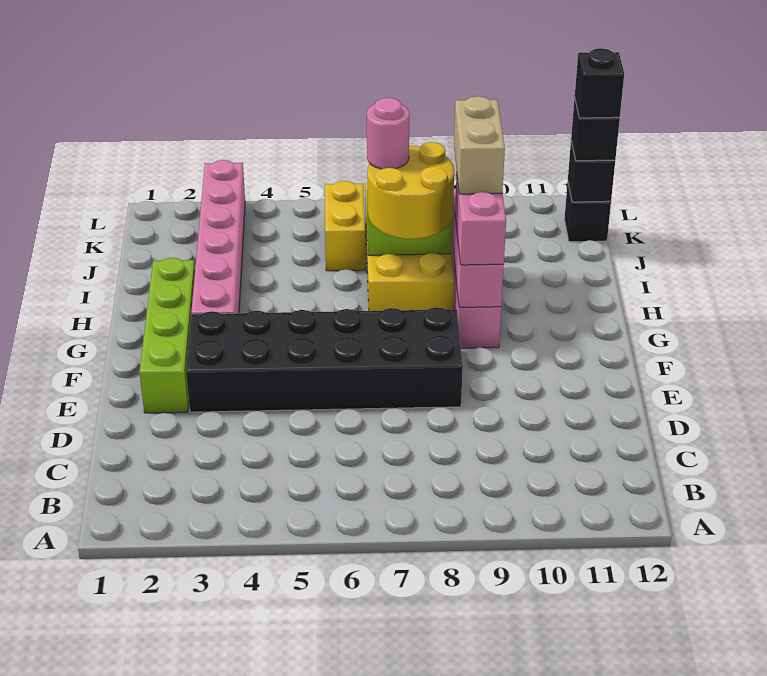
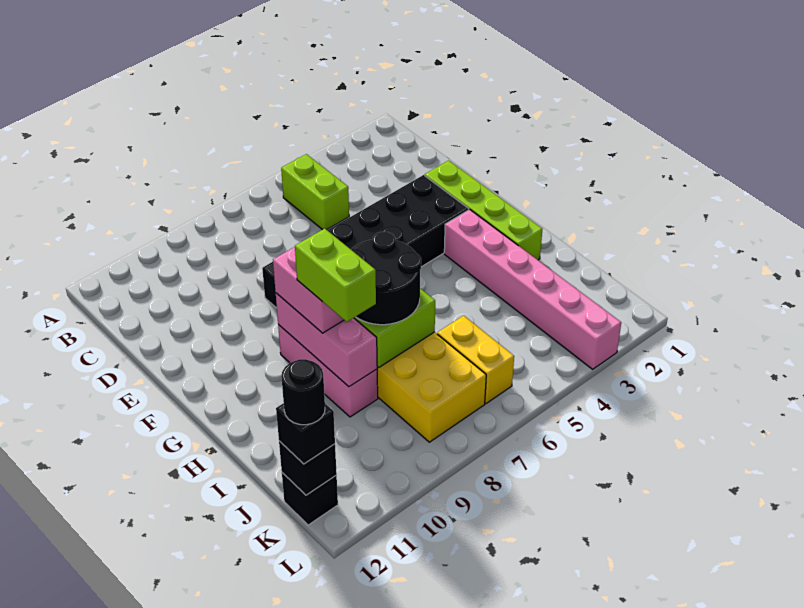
none -> lime brick B5:C5 level 1
yellow round brick H7:I8 level 3 -> black round brick H7:I8 level 3
tan brick H9:I9 level 4 -> lime brick H9:I9 level 4
pink round brick I7 level 4 -> none
black brick K12 level 4 -> black round brick K12 level 4

